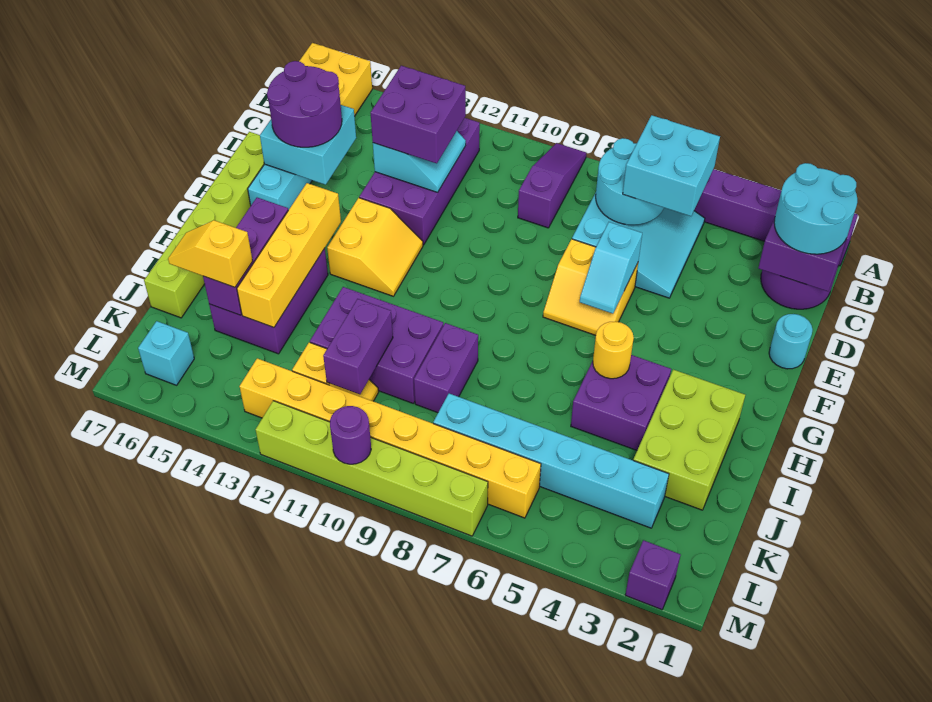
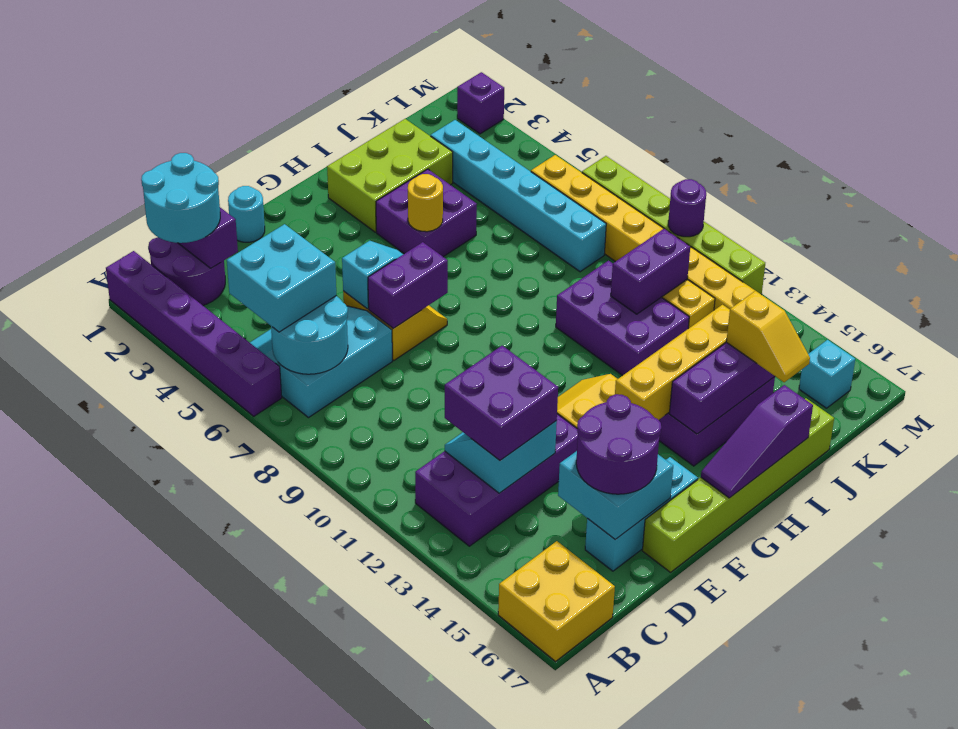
purple slope A9:C9 level 1 top C -> purple slope G17:I17 level 2 top I
purple brick I9:J9 level 1 -> purple brick E7:F7 level 2

